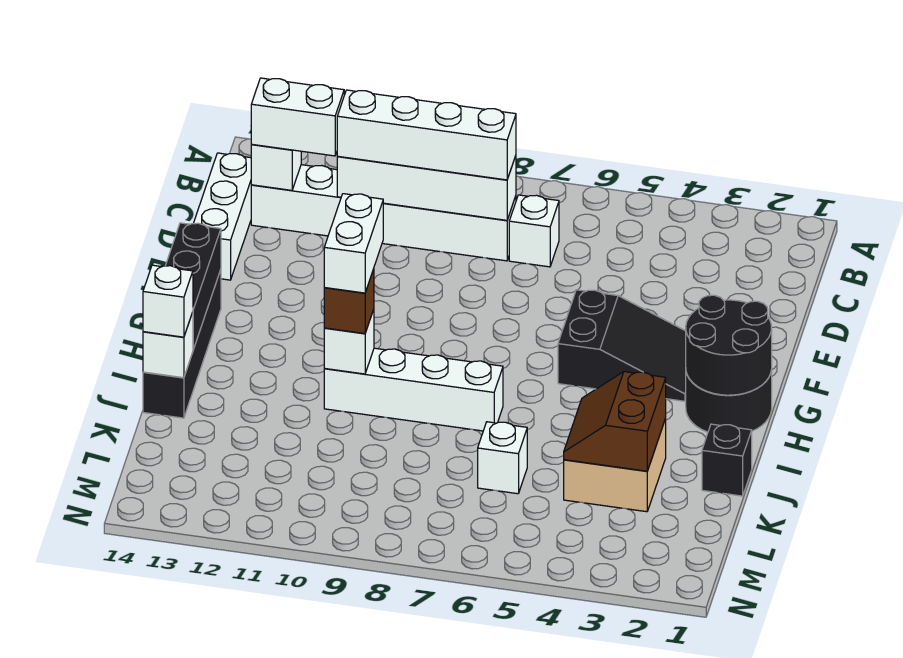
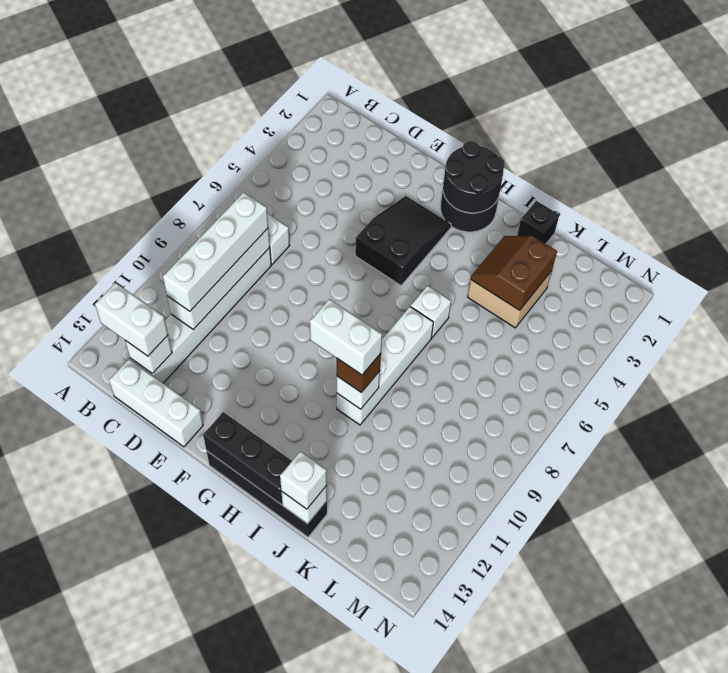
white brick C12:C13 level 3 -> white brick B13:C13 level 3
brown slope J3:K4 level 2 top 3 -> brown slope J3:K4 level 2 top K
white brick K6 level 1 -> white brick I6 level 1

